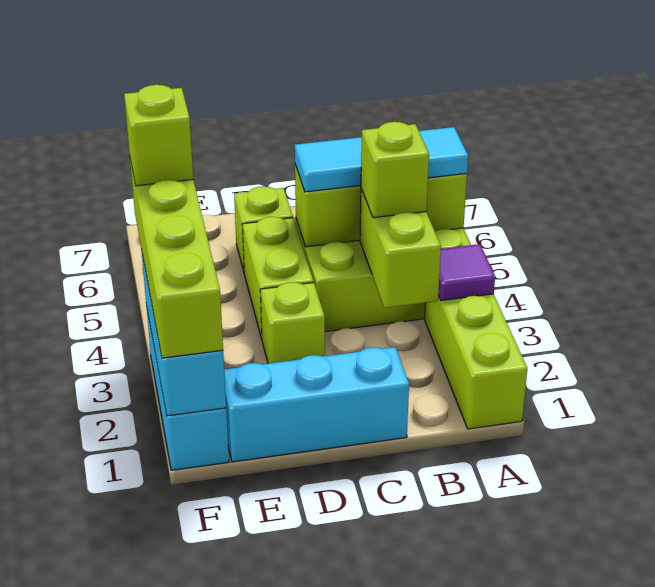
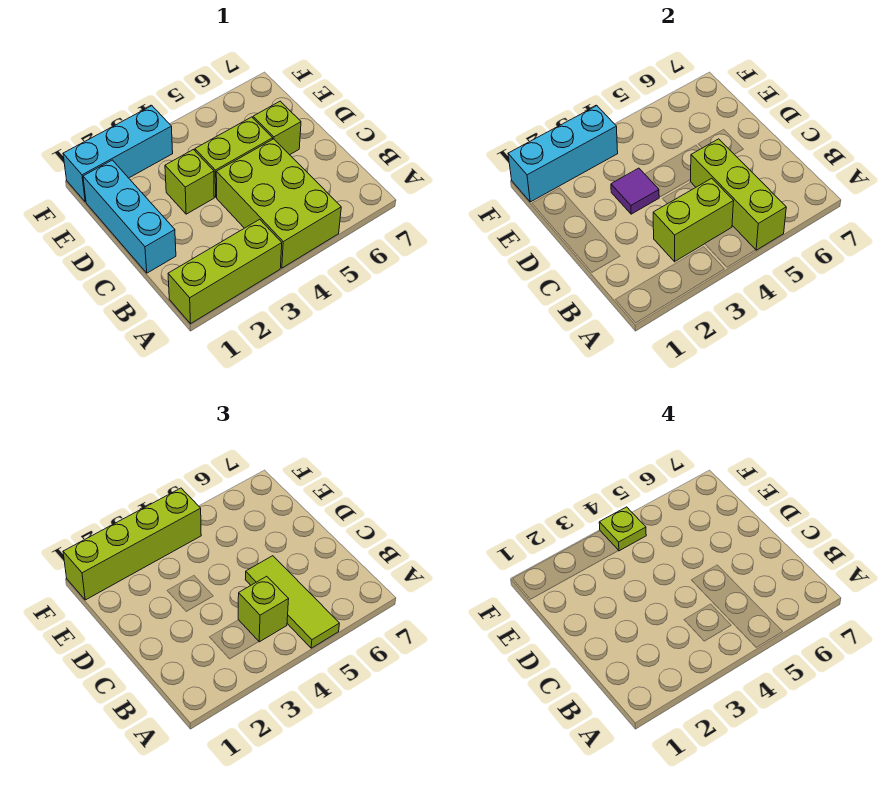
purple tile A3 level 2 -> purple tile D3 level 2
cyan tile A5:C5 level 3 -> lime tile A5:C5 level 3
lime brick F4 level 4 -> lime plate F4 level 4

